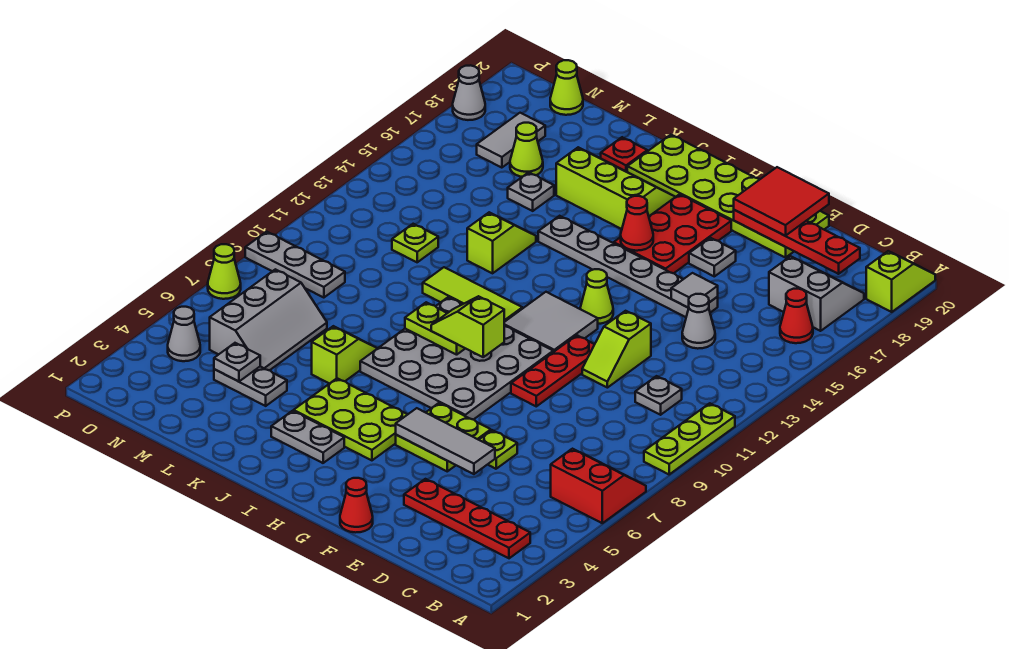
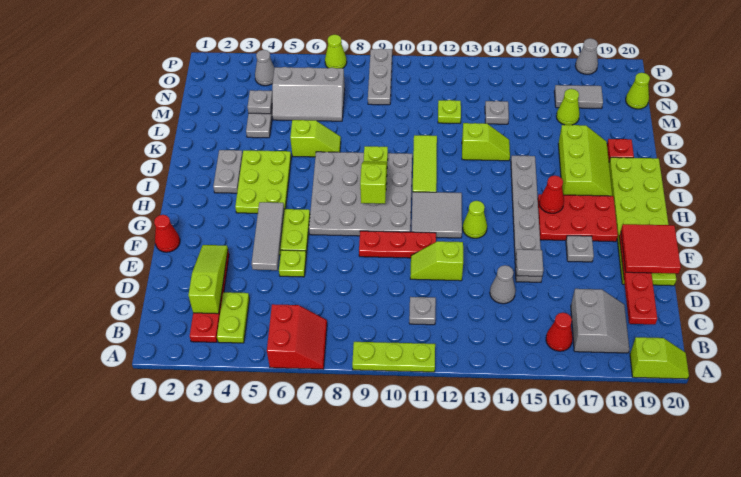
none -> lime plate B4:C4 level 1
none -> lime slope C3:E3 level 2 top C
grey plate L16 level 1 -> grey plate M14 level 1

